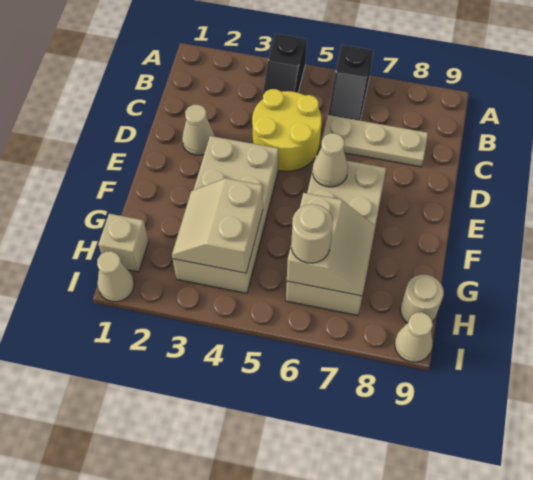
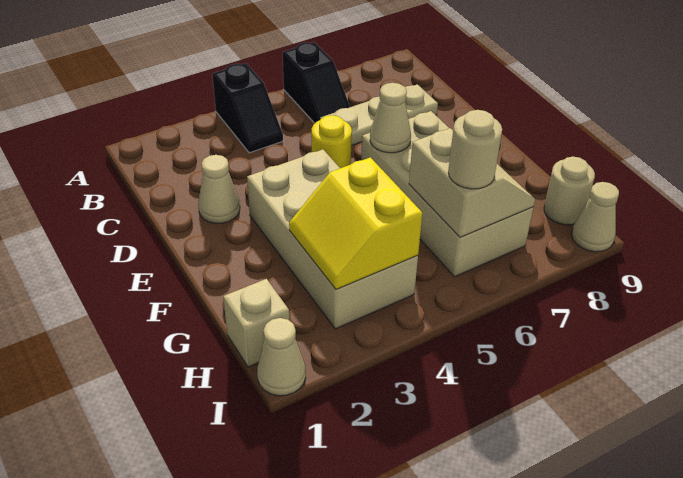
yellow round brick C4:D5 level 1 -> yellow round brick D5 level 1
tan slope G3:H4 level 2 top 4 -> yellow slope G3:H4 level 2 top 4

